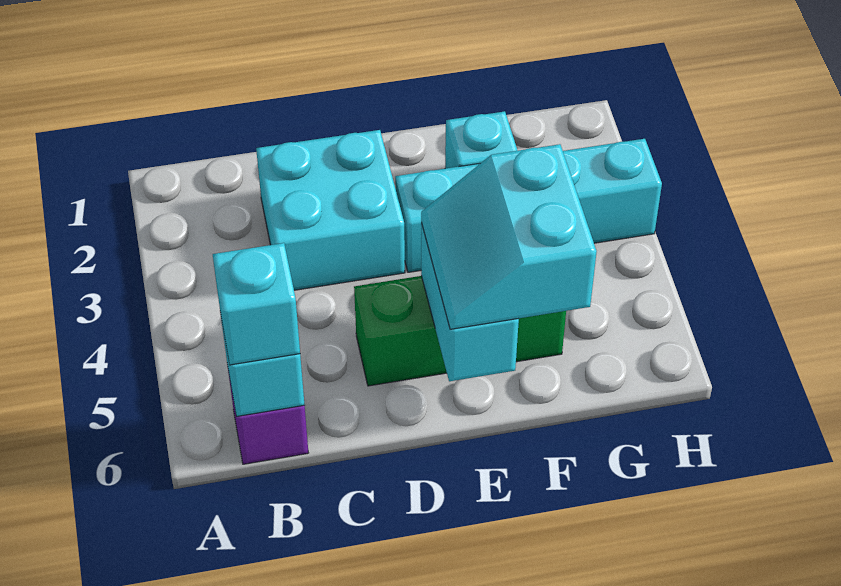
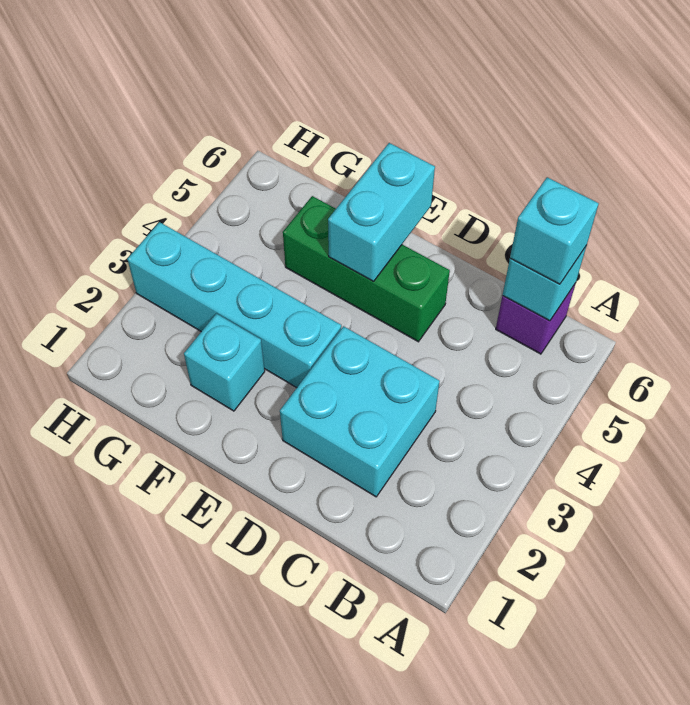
cyan slope E5:F6 level 3 top F -> none

